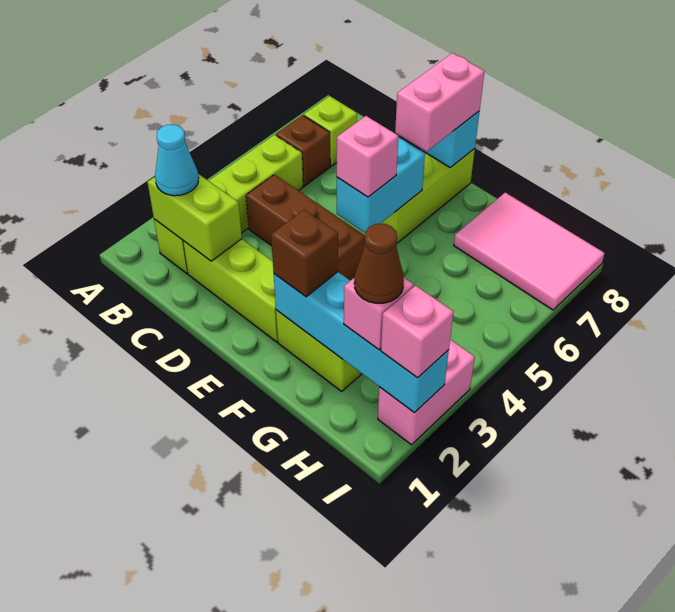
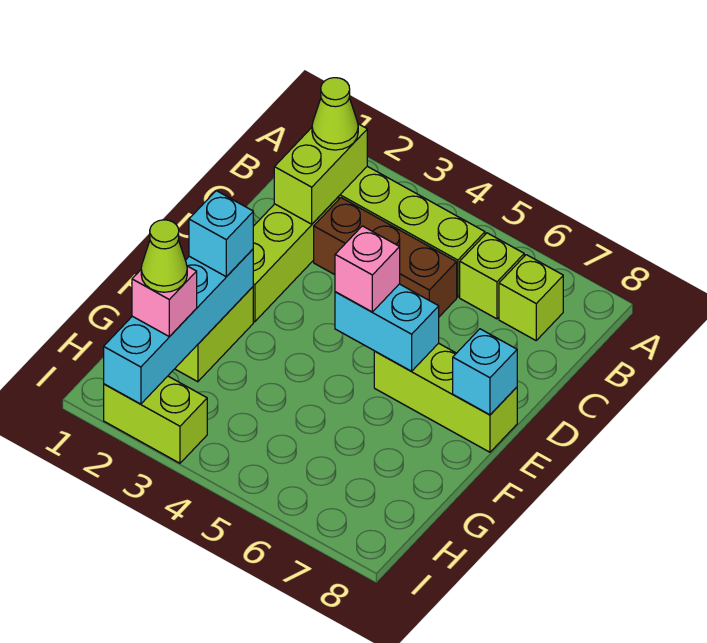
cyan cone B2 level 3 -> lime cone B2 level 3
brown brick B6 level 1 -> lime brick B6 level 1
brown brick C4:E4 level 1 -> brown brick C3:C5 level 1
pink brick E7:E8 level 3 -> none
brown brick F2 level 3 -> cyan brick F2 level 3
pink tile G7:I8 level 1 -> none
brown cone H2 level 4 -> lime cone H2 level 4
pink brick I2:I3 level 1 -> lime brick I2:I3 level 1
pink brick I2 level 3 -> none

